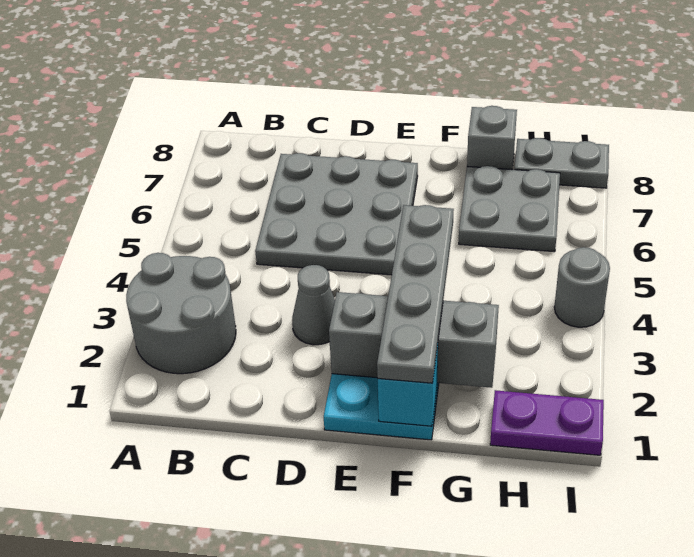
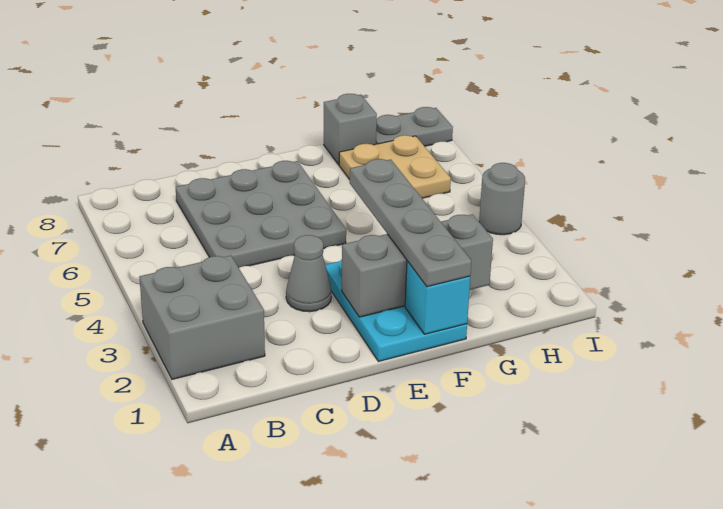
grey round brick A2:B3 level 1 -> grey brick A2:B3 level 1
grey plate G6:H7 level 1 -> tan plate G6:H7 level 1
purple plate H1:I1 level 1 -> none

